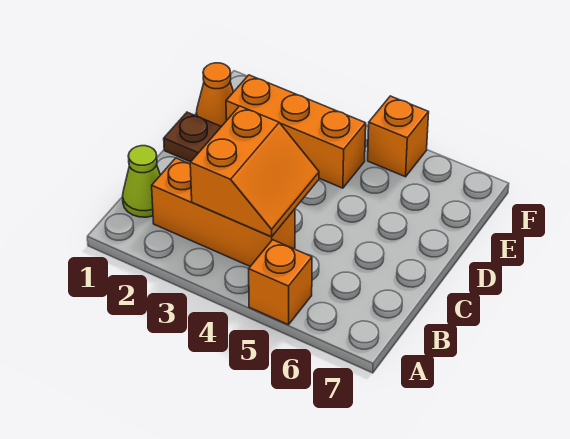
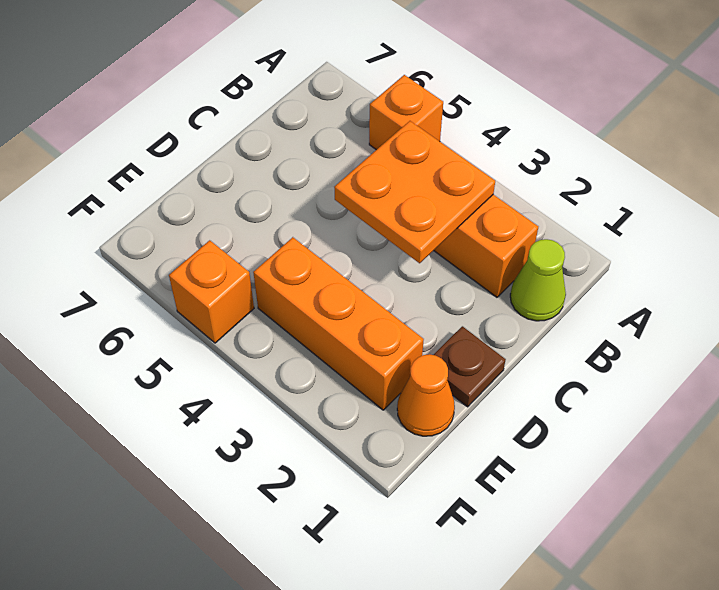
orange slope B3:C4 level 2 top 3 -> orange plate B3:C4 level 2

